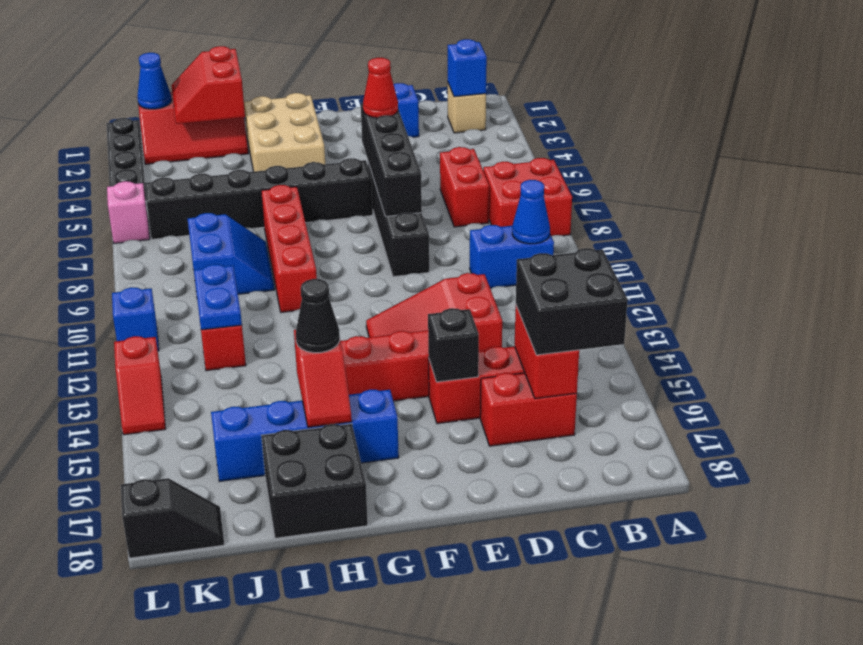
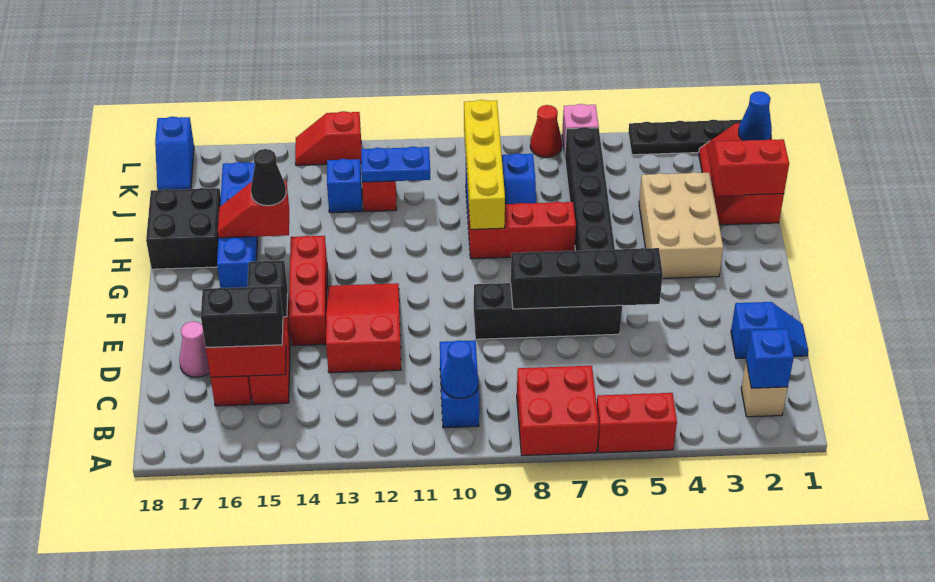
black brick B15:C16 level 3 -> black brick C15:C16 level 3
red brick C6:C7 level 1 -> red brick A5:A6 level 1
none -> pink cone D17 level 1
red cone E5 level 3 -> red cone L7 level 1
tan brick G2:H4 level 1 -> tan brick G3:I4 level 1
red brick H7:H10 level 1 -> red brick H7:H9 level 1
none -> yellow brick H9:K9 level 2
black slope K18:L18 level 1 top L -> blue slope K18:L18 level 1 top L
blue brick L11 level 1 -> blue brick J13 level 1

